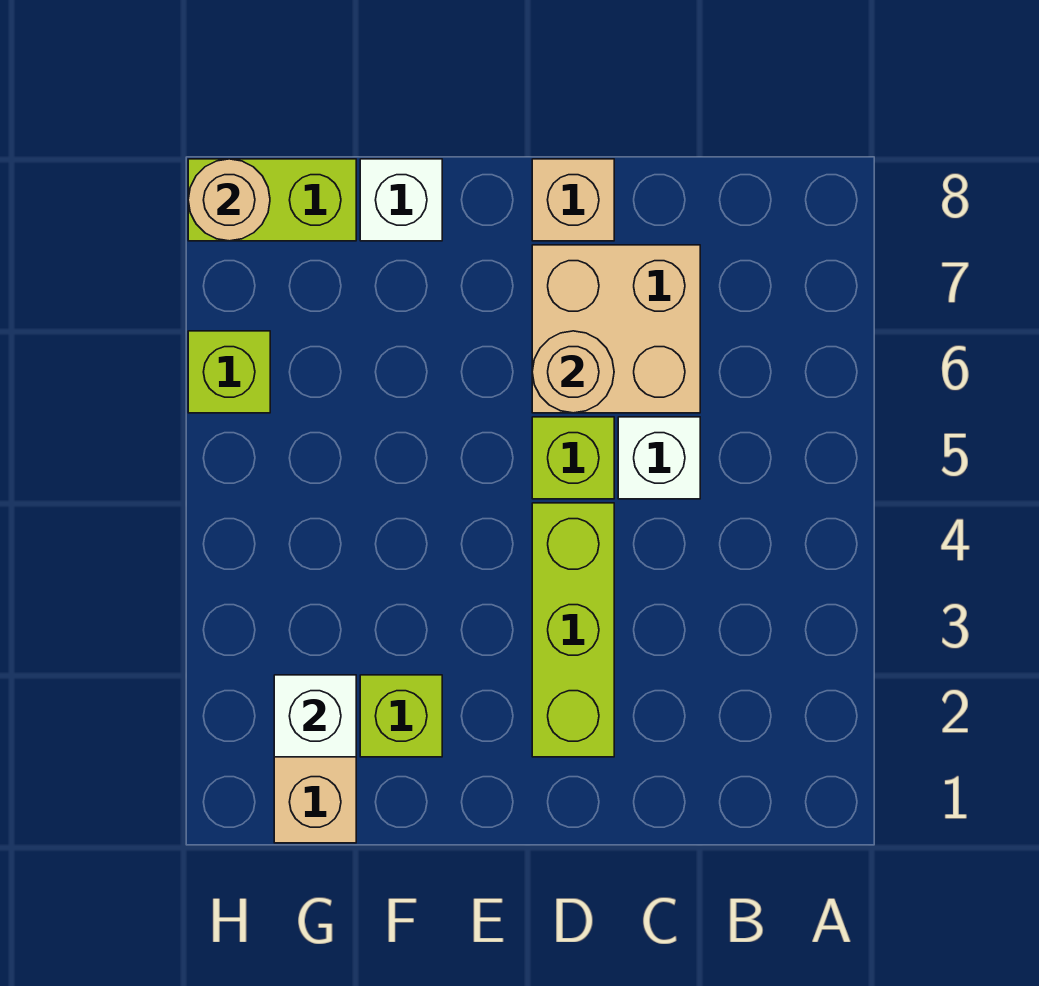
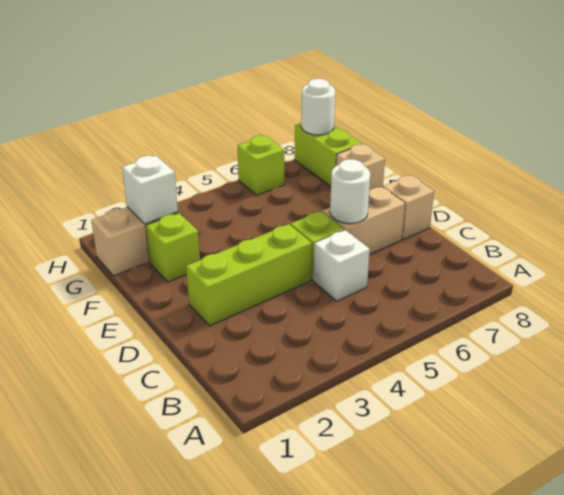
tan brick C6:D7 level 1 -> tan brick D6:D7 level 1
tan round brick D6 level 2 -> white round brick D6 level 2
white brick F8 level 1 -> tan brick F8 level 1
tan round brick H8 level 2 -> white round brick H8 level 2

